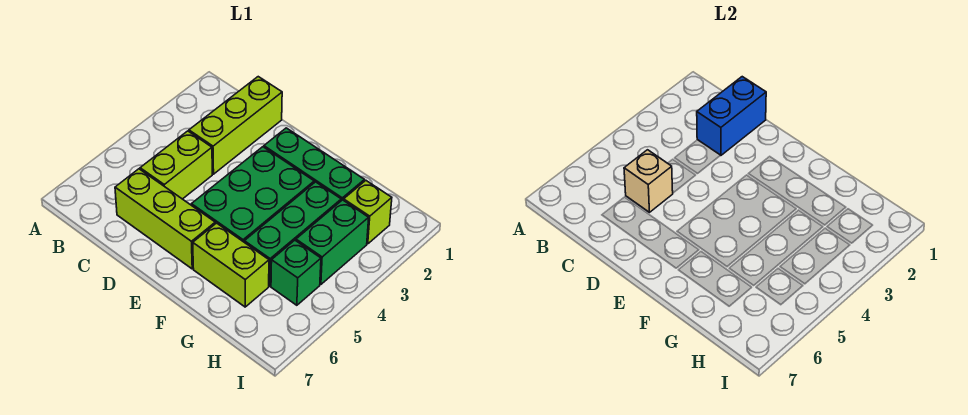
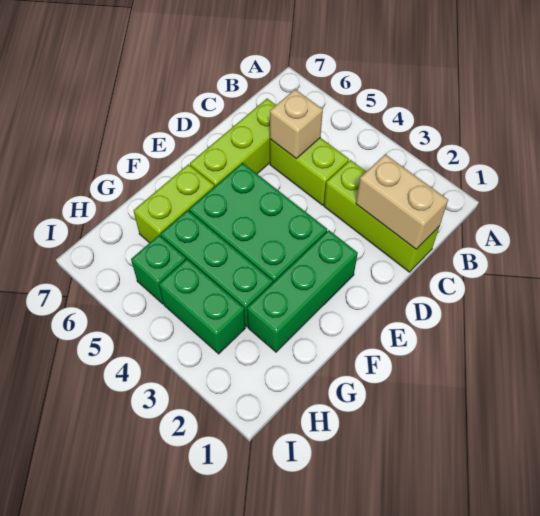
blue brick C1:C2 level 2 -> tan brick C1:C2 level 2
lime brick H2 level 1 -> none

